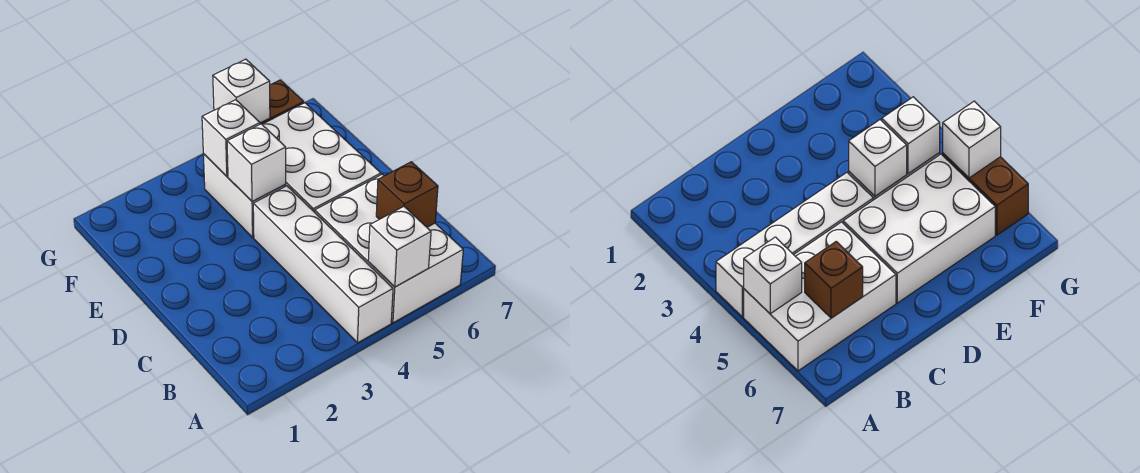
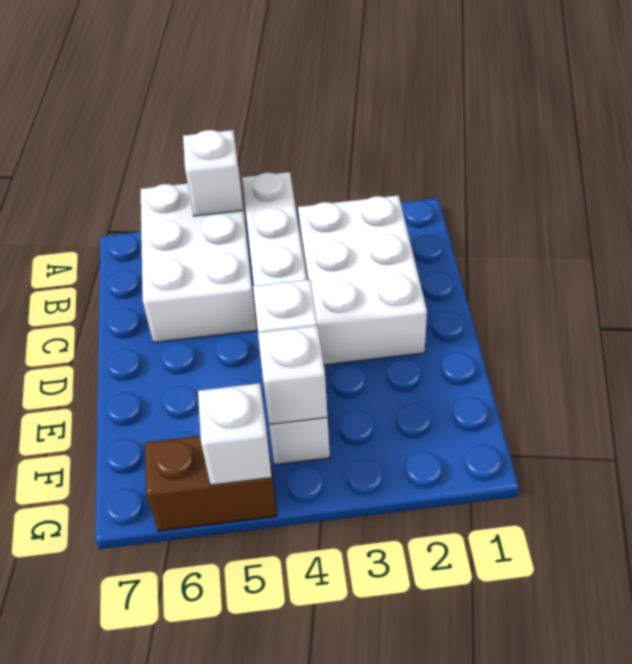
brown brick B6 level 2 -> none
white brick D5:F6 level 1 -> white brick B2:D3 level 1

